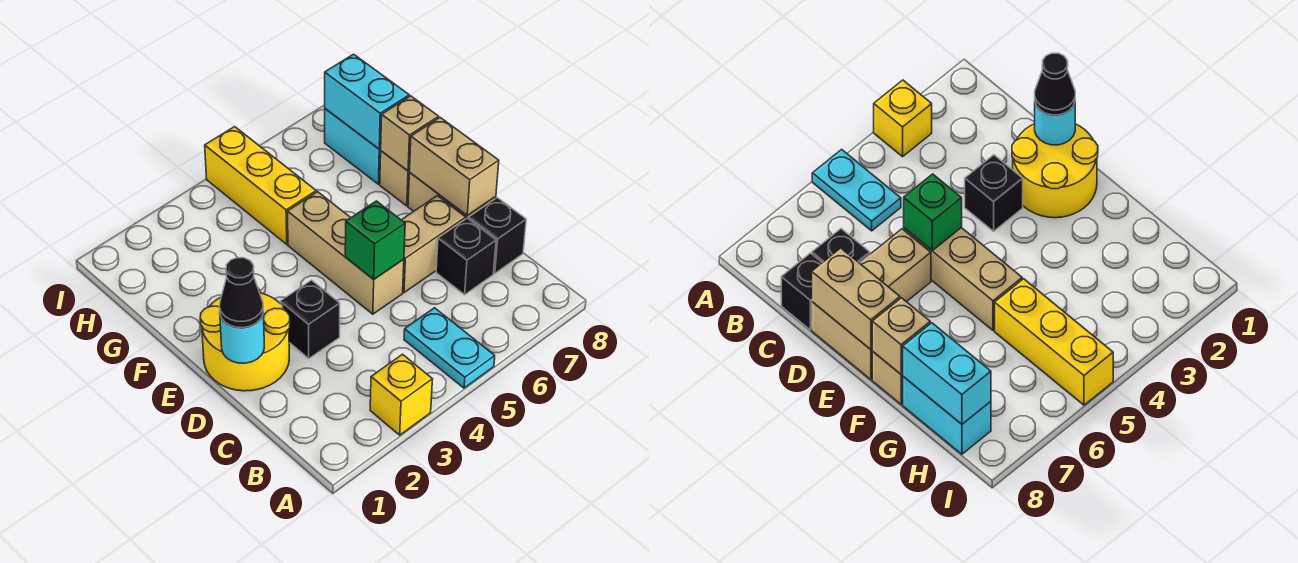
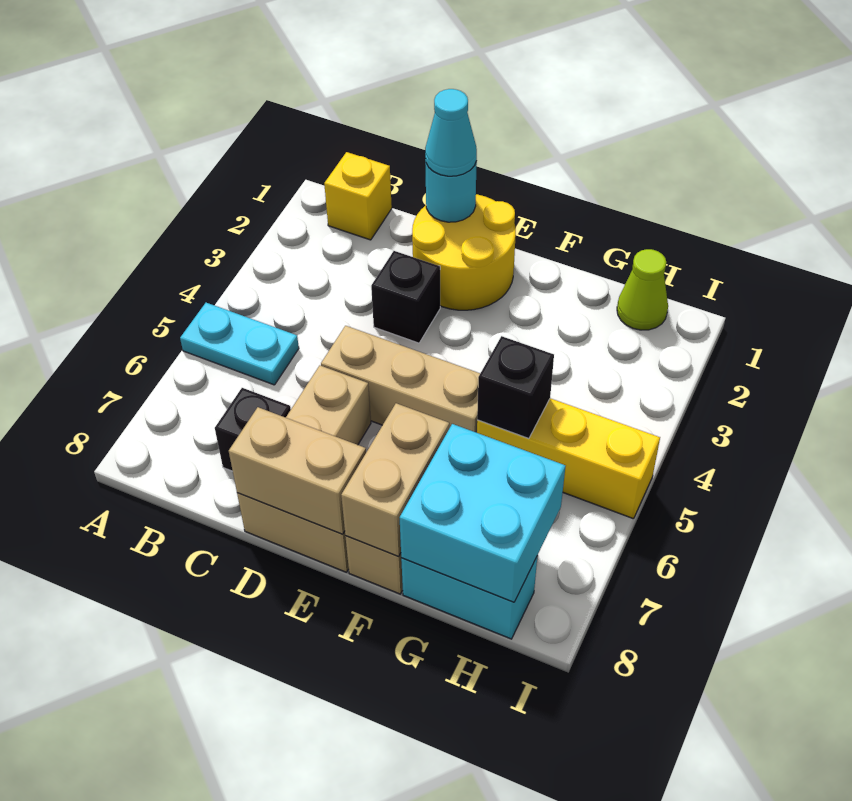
yellow brick A3 level 1 -> yellow brick B1 level 1
black brick C8 level 1 -> black brick G5 level 2
black cone D1 level 3 -> cyan cone D1 level 3
green brick D5 level 2 -> none
tan brick F8 level 2 -> tan brick F7:F8 level 2
cyan brick G8:H8 level 2 -> cyan brick G7:H8 level 2
none -> lime cone H1 level 1

